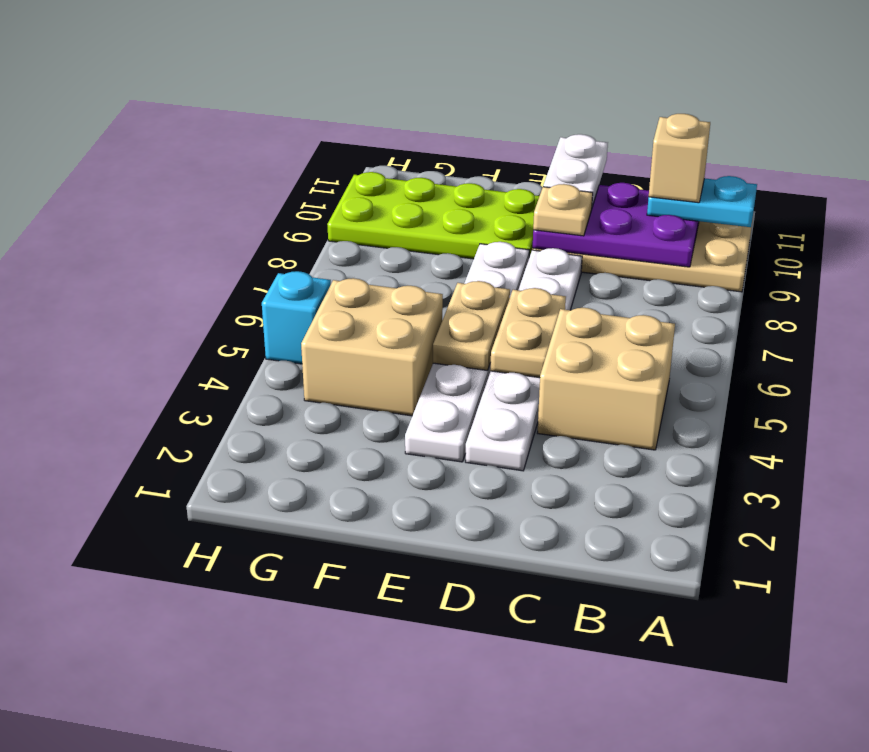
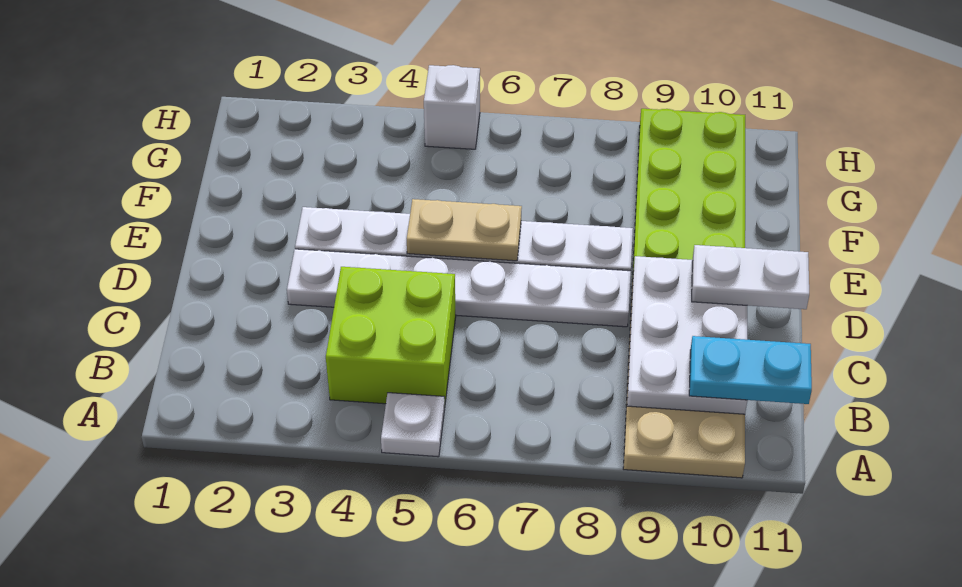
none -> white plate A5 level 1
cyan plate A10:B10 level 3 -> cyan plate B10:B11 level 3
tan brick B4:C5 level 1 -> lime brick B4:C5 level 1
purple plate B9:D10 level 2 -> white plate B9:D10 level 2
tan brick B10 level 4 -> none
tan plate D5:D6 level 2 -> none
tan plate D9 level 3 -> none
tan brick F4:G5 level 1 -> none
cyan brick H5 level 1 -> white brick H5 level 1

